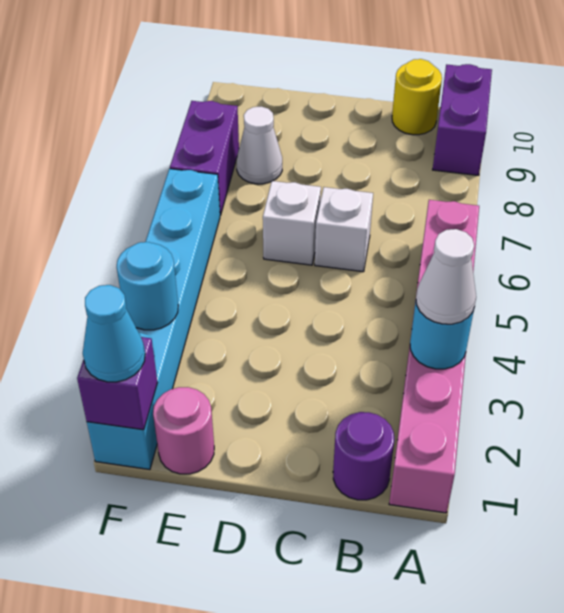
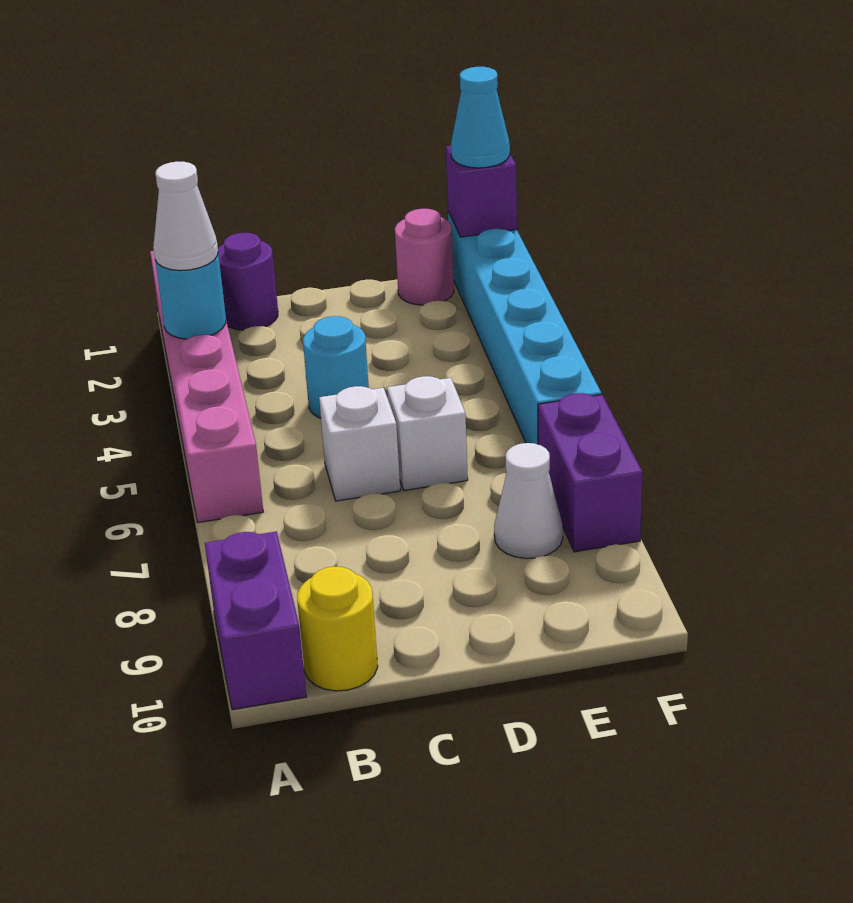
cyan round brick F3 level 2 -> cyan round brick C4 level 1

